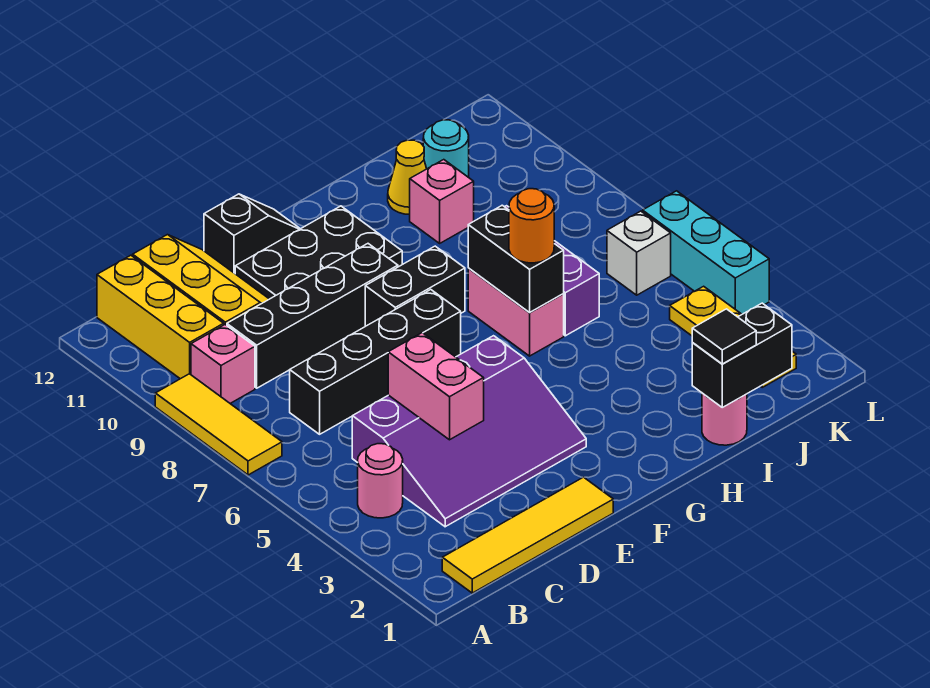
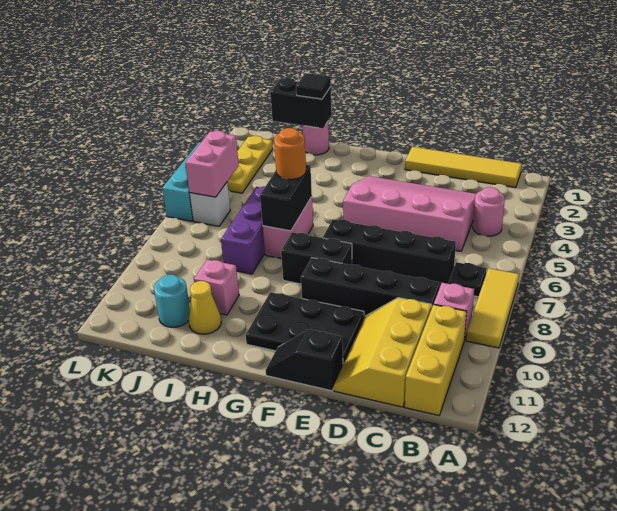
none -> black plate B7 level 1
purple slope C3:F5 level 1 top 5 -> pink slope C3:F5 level 1 top 5
pink brick D4:D5 level 2 -> pink brick K5:K6 level 2

